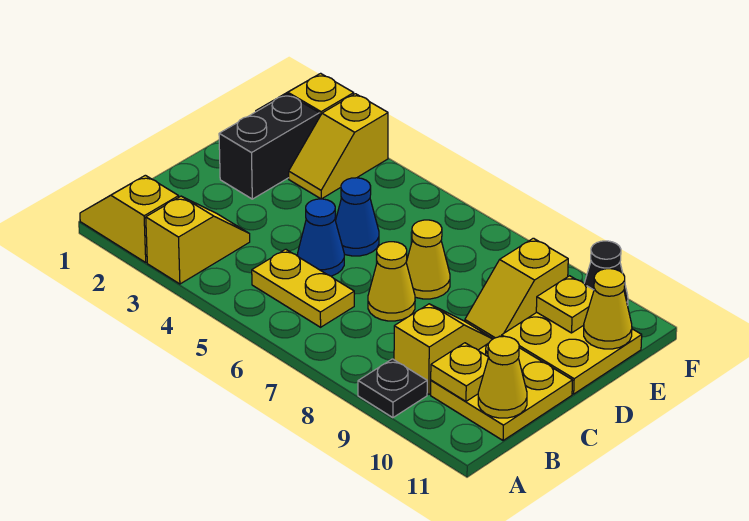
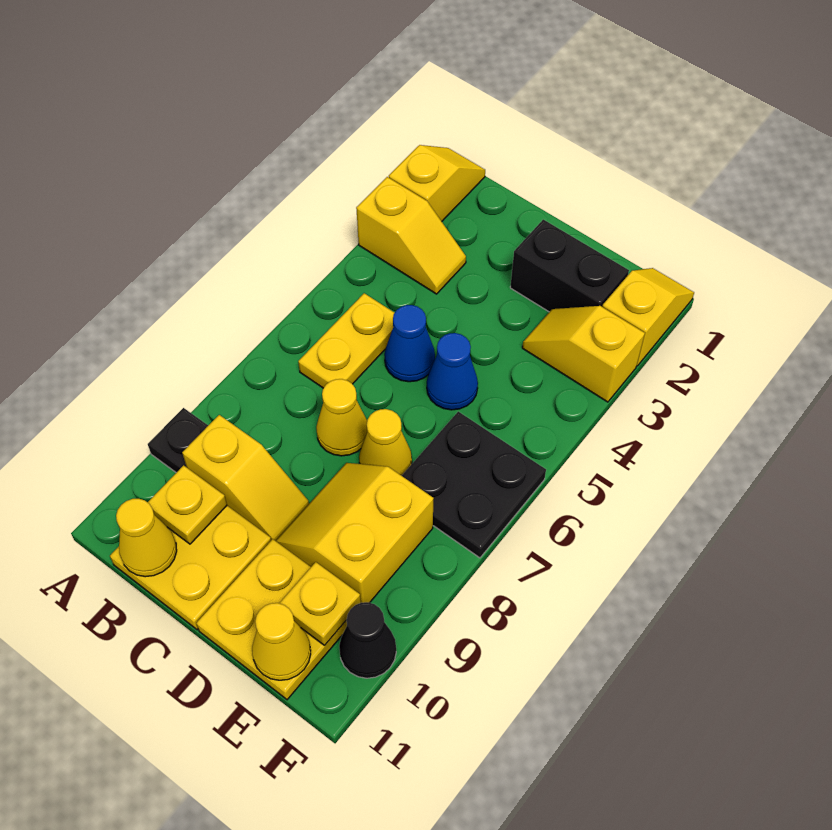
yellow slope D9:E9 level 1 top E -> yellow slope D8:E9 level 1 top E
none -> black plate E6:F7 level 1

